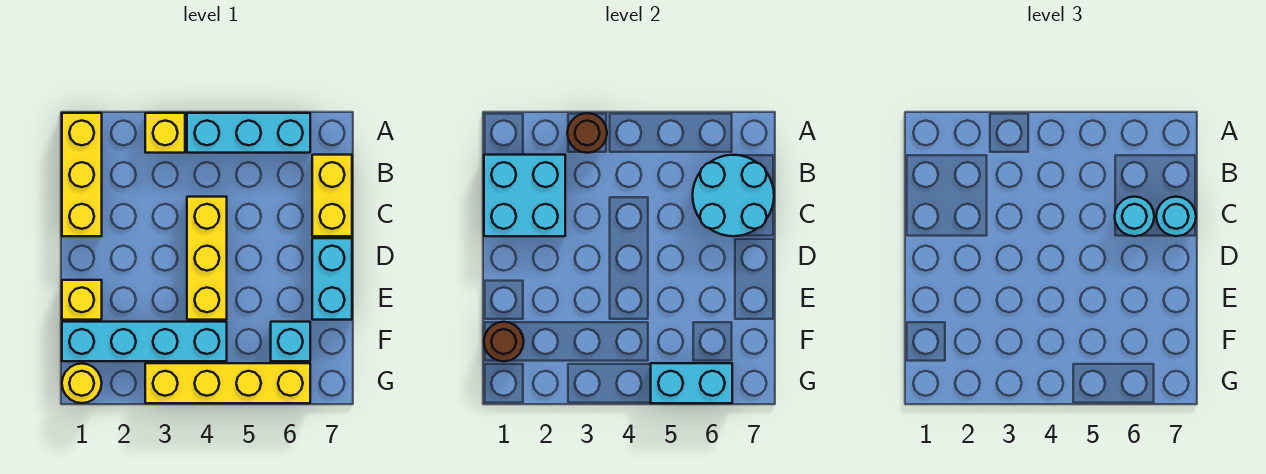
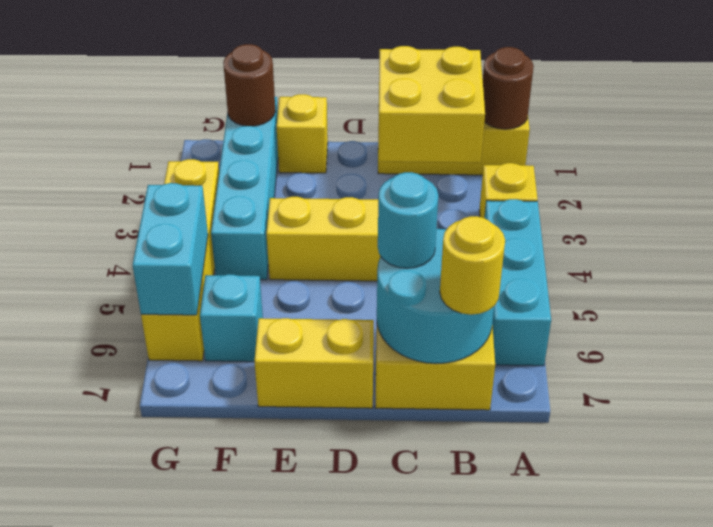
brown round brick A3 level 2 -> brown round brick A1 level 2
cyan brick B1:C2 level 2 -> yellow brick B1:C2 level 2
cyan round brick C7 level 3 -> none
cyan brick D7:E7 level 1 -> yellow brick D7:E7 level 1
yellow round brick G1 level 1 -> yellow round brick B7 level 3

